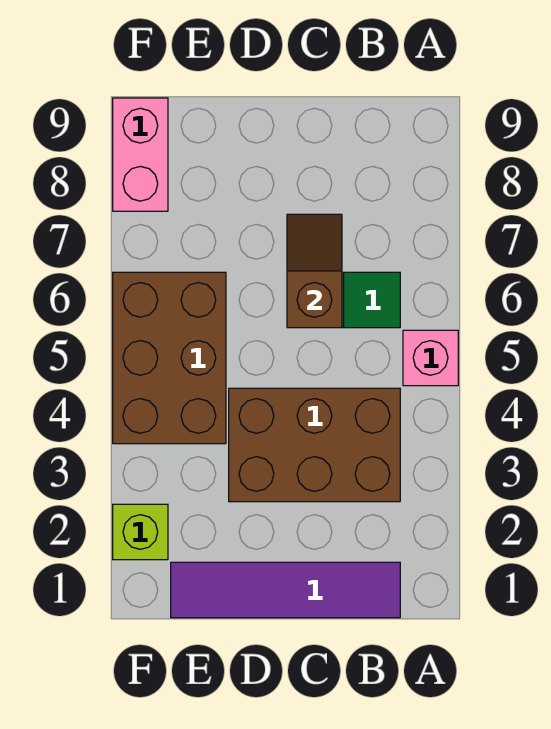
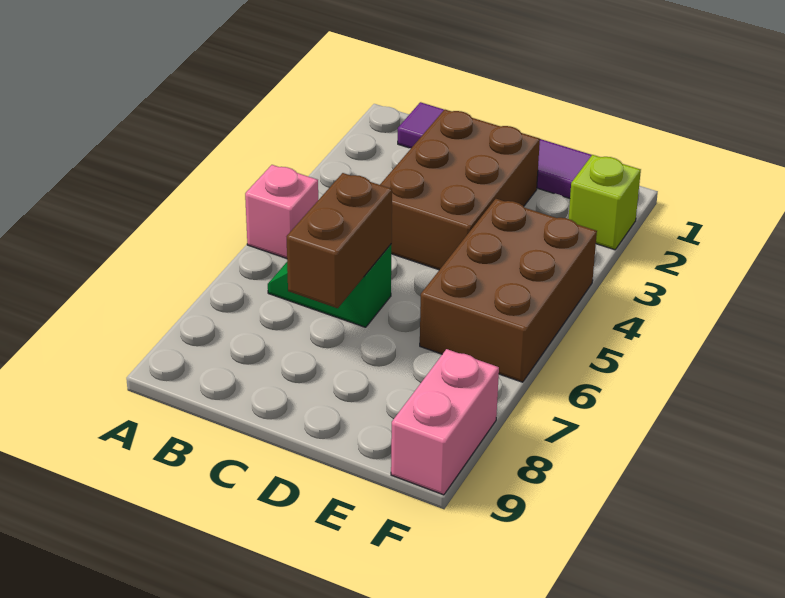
brown brick B3:D4 level 1 -> brown brick C2:D4 level 1
brown slope C6:C7 level 2 top 6 -> brown brick C6:C7 level 2

